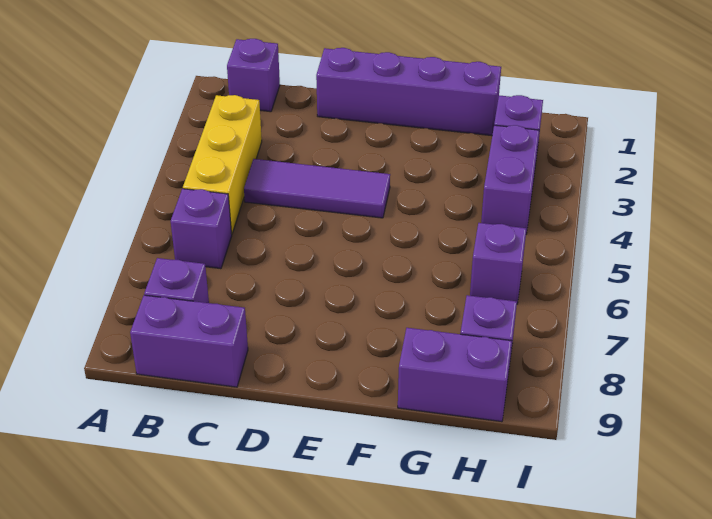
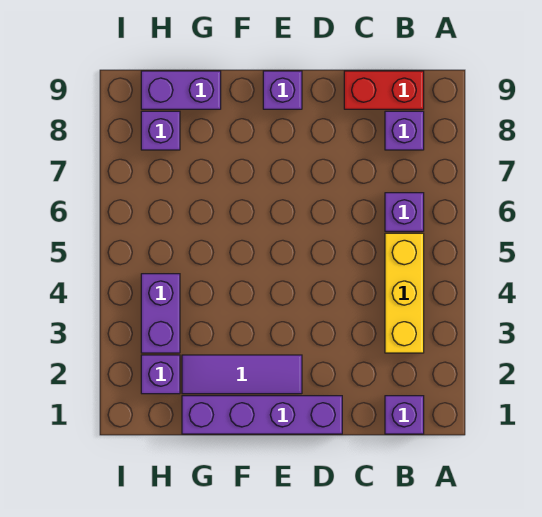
purple brick B9:C9 level 1 -> red brick B9:C9 level 1
purple tile C4:E4 level 1 -> purple tile E2:G2 level 1
purple brick H6 level 1 -> purple brick E9 level 1

